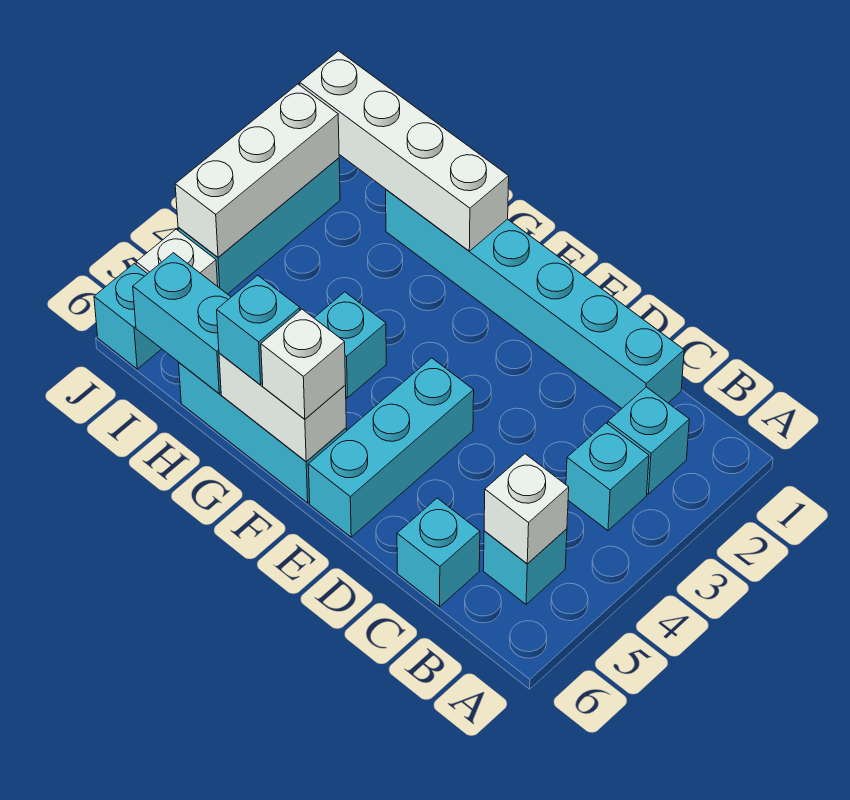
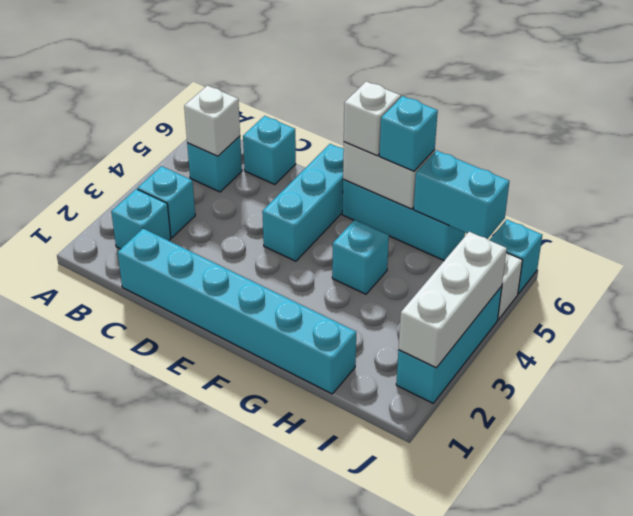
white brick G1:J1 level 2 -> none

